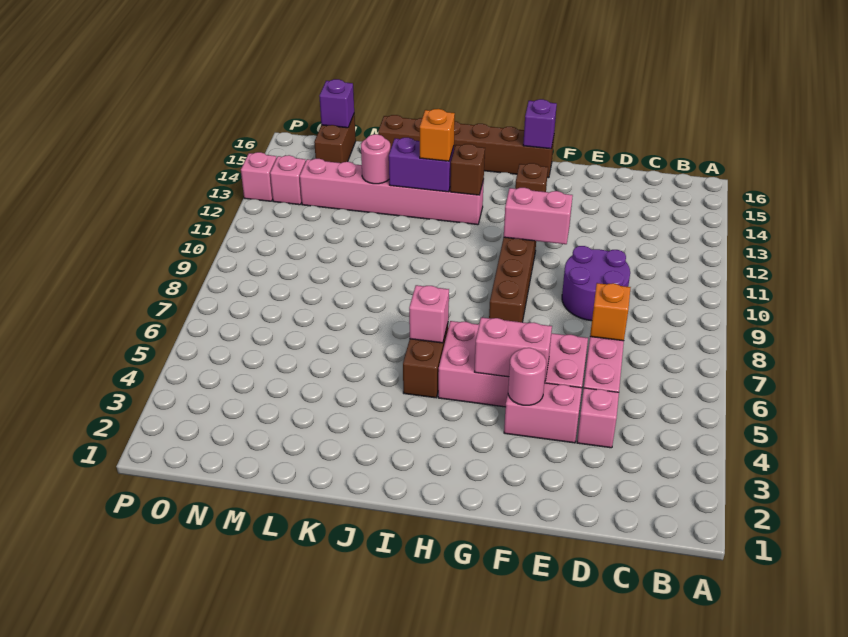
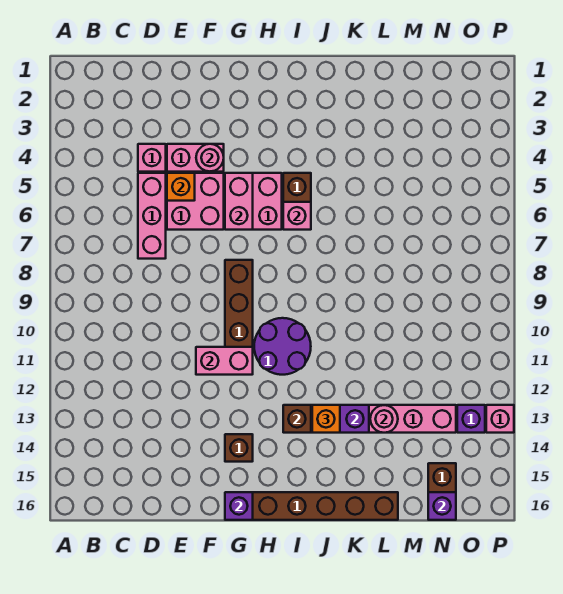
orange brick D7 level 2 -> orange brick E5 level 2
purple round brick D9:E10 level 1 -> purple round brick H10:I11 level 1
pink brick F5:G5 level 2 -> pink brick G5:G6 level 2
pink brick O13 level 1 -> purple brick O13 level 1

